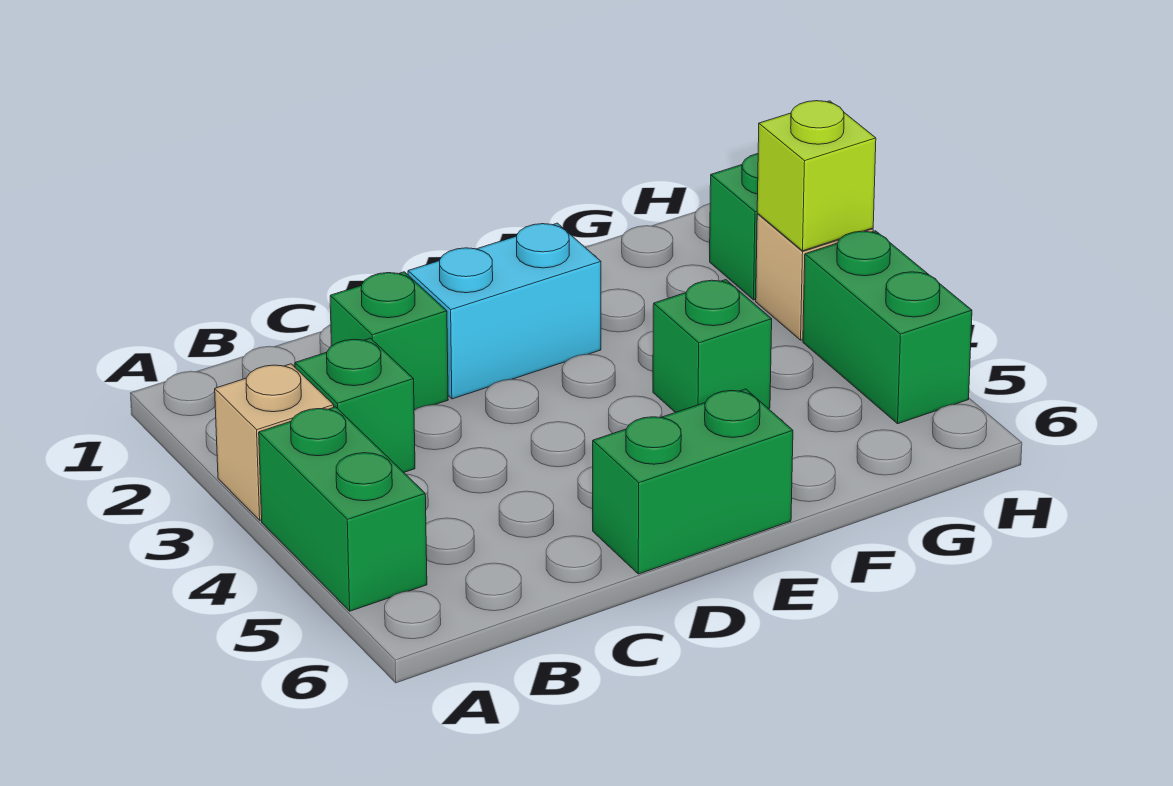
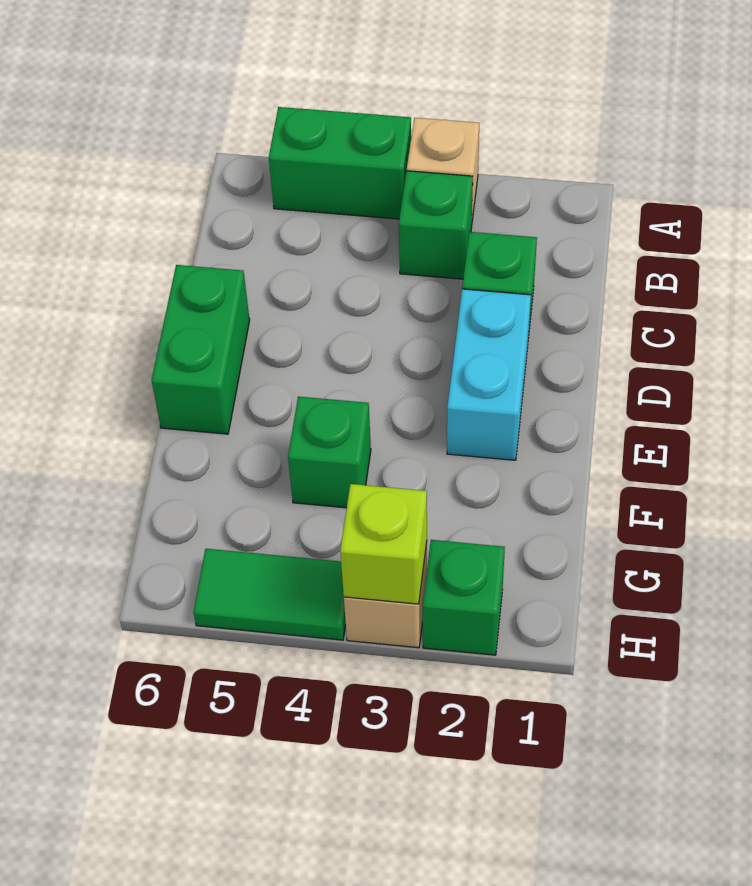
green brick H4:H5 level 1 -> green tile H4:H5 level 1

